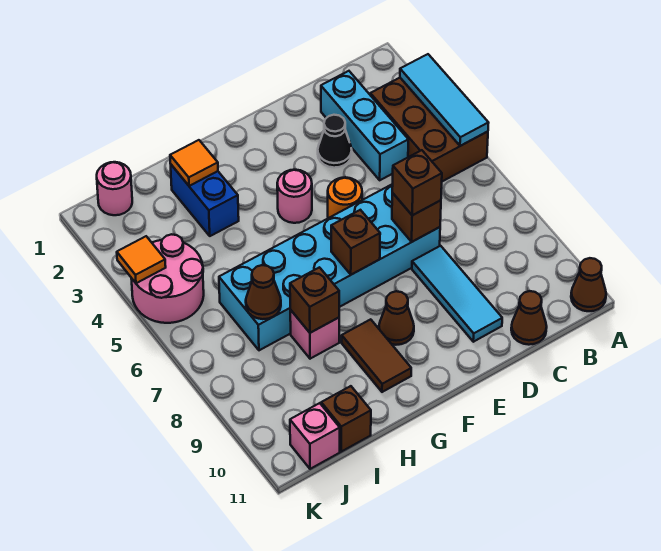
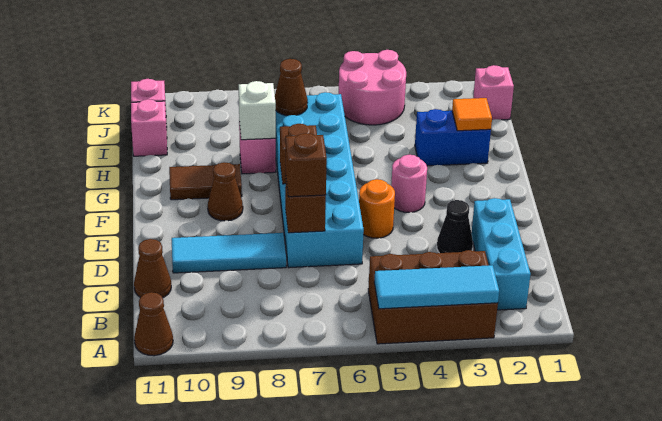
cyan brick C2:C4 level 1 -> cyan brick B2:D2 level 1
brown brick H8 level 2 -> white brick H8 level 2
brown brick I11 level 1 -> pink brick I11 level 1
pink round brick J1 level 1 -> pink brick J1 level 1
orange tile K4 level 2 -> none

